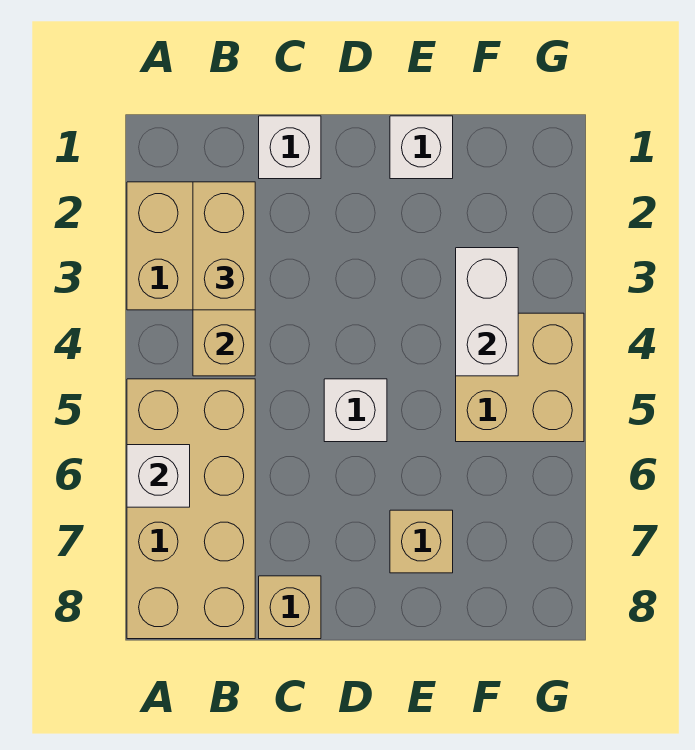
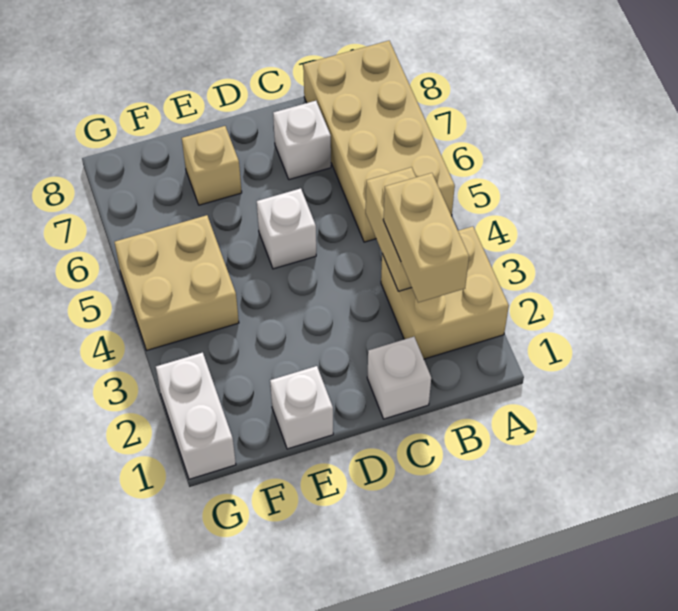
white brick A6 level 2 -> white brick C7 level 1
tan brick C8 level 1 -> none
white brick F3:F4 level 2 -> white brick G1:G2 level 1

